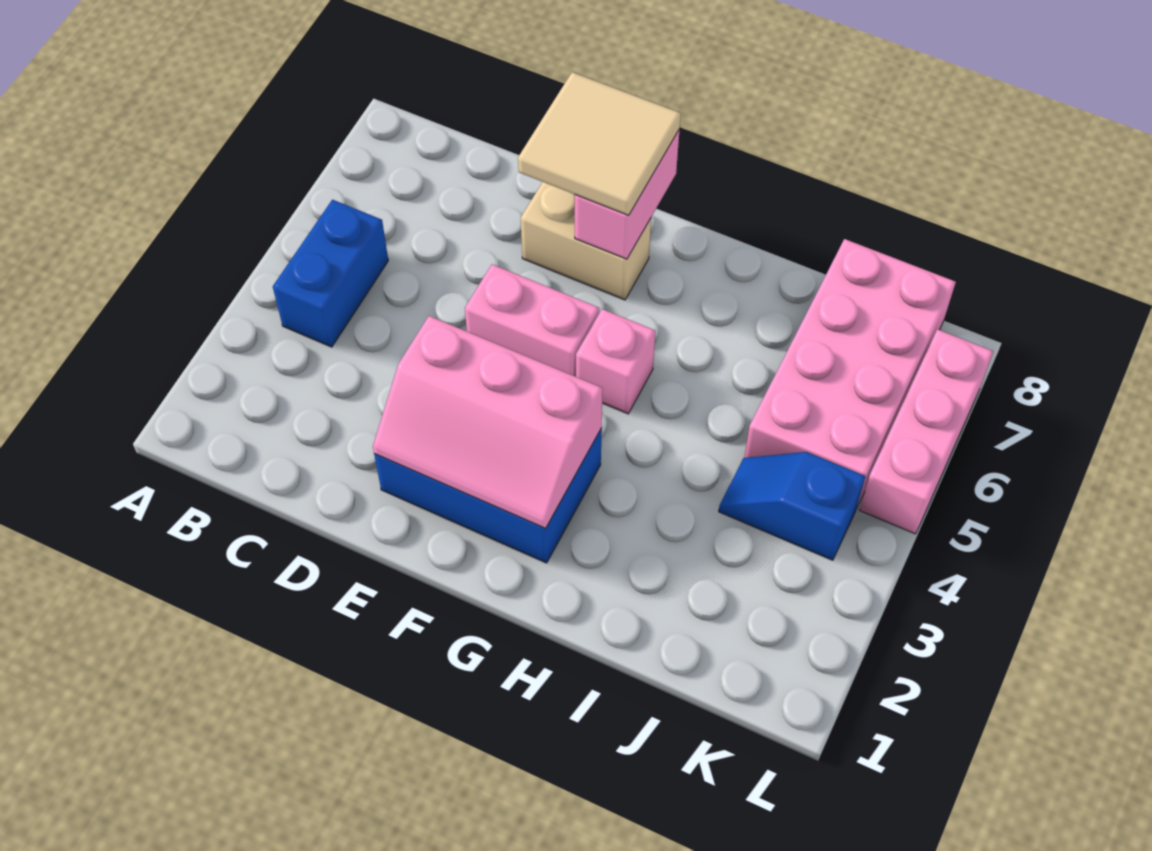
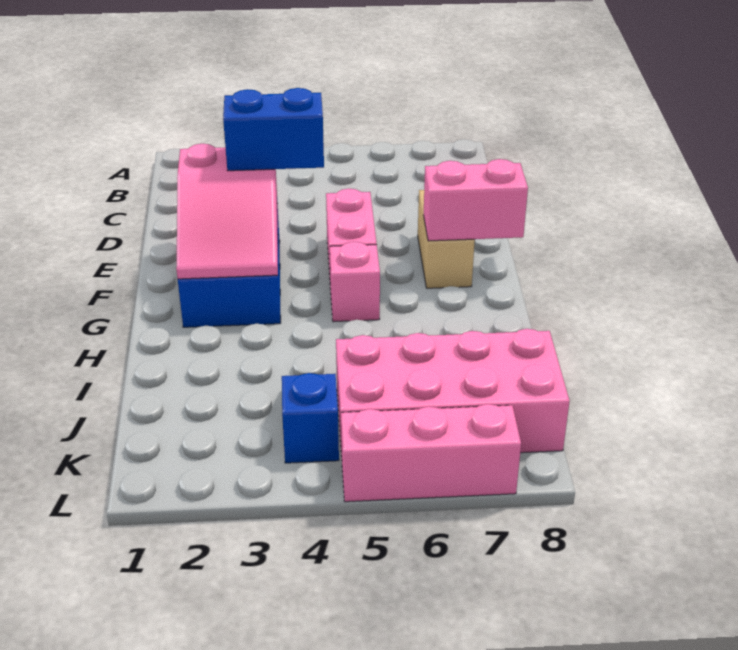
blue brick B4:B5 level 1 -> blue brick E3:E4 level 3
pink slope E2:G3 level 2 top 3 -> pink slope E2:G3 level 2 top E
tan tile E7:F8 level 3 -> none

